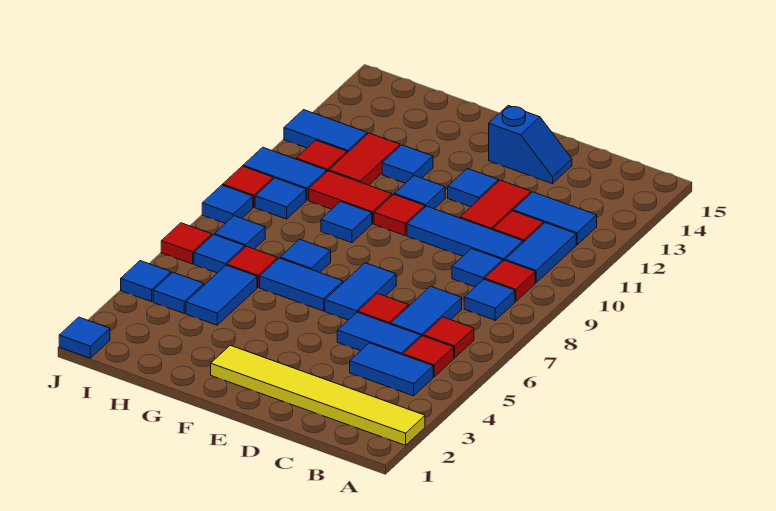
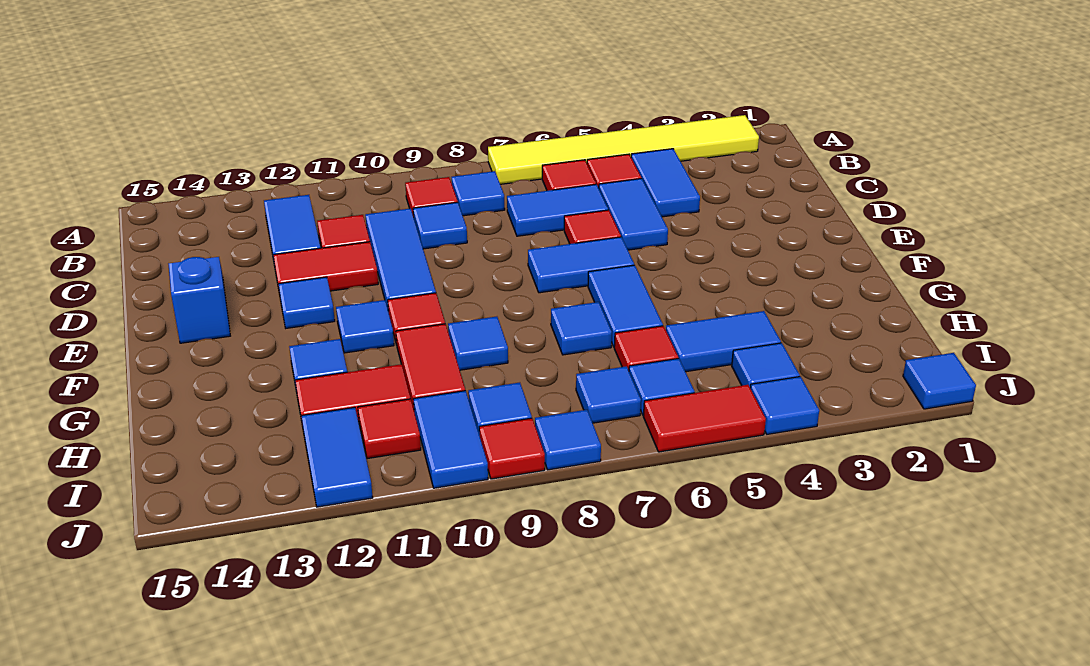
yellow tile A2:F2 level 1 -> yellow tile A2:A7 level 1
blue tile B10:B11 level 1 -> none
red tile J6 level 1 -> red tile J5:J6 level 1

